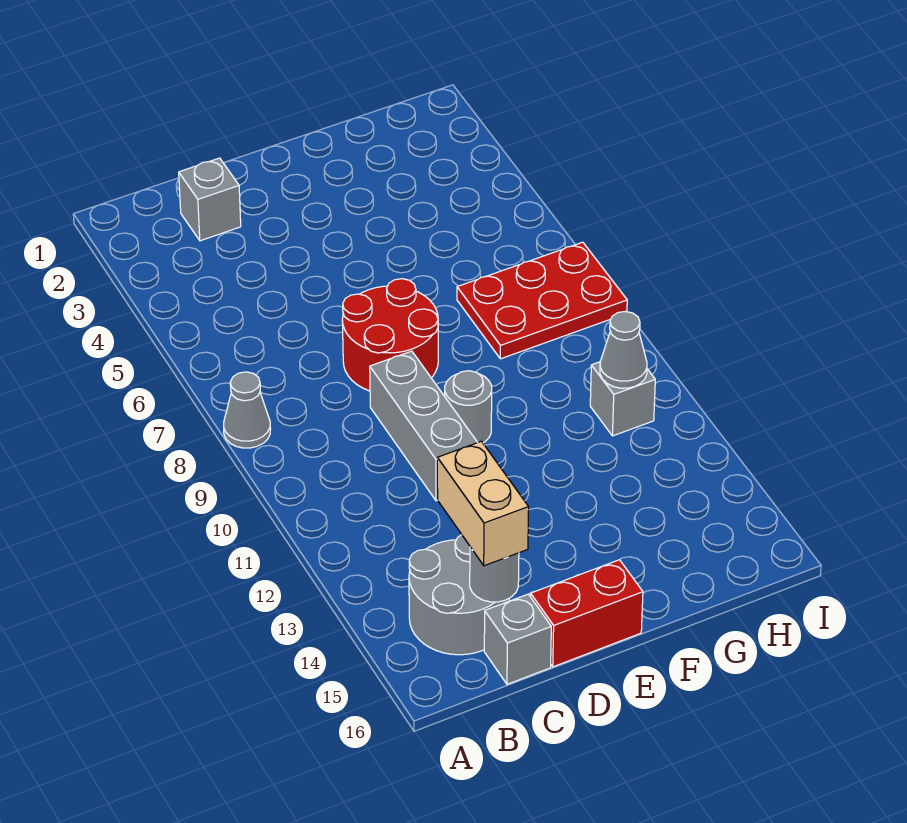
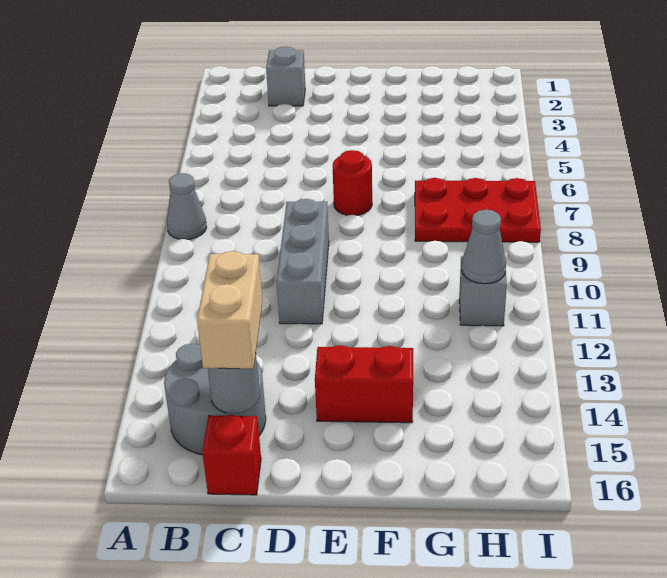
grey brick C16 level 1 -> red brick C16 level 1
red round brick D7:E8 level 1 -> red round brick E7 level 1
red brick D16:E16 level 1 -> red brick E14:F14 level 1
grey round brick E10 level 1 -> none

